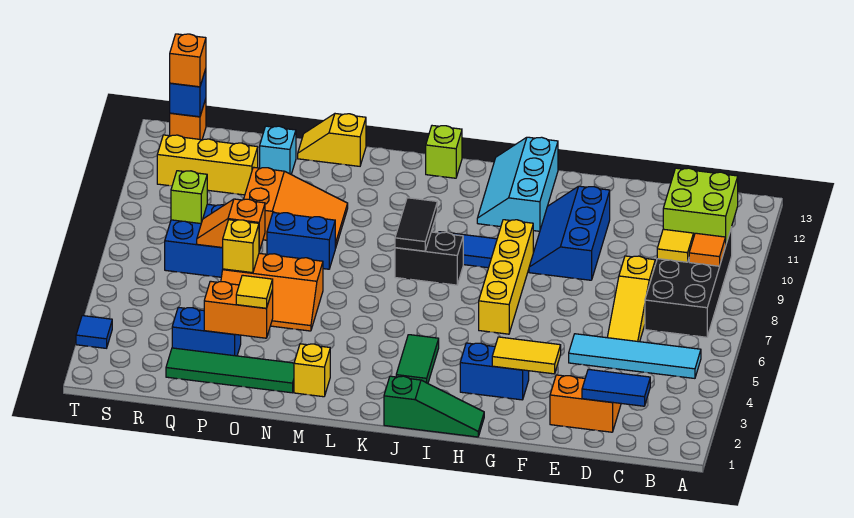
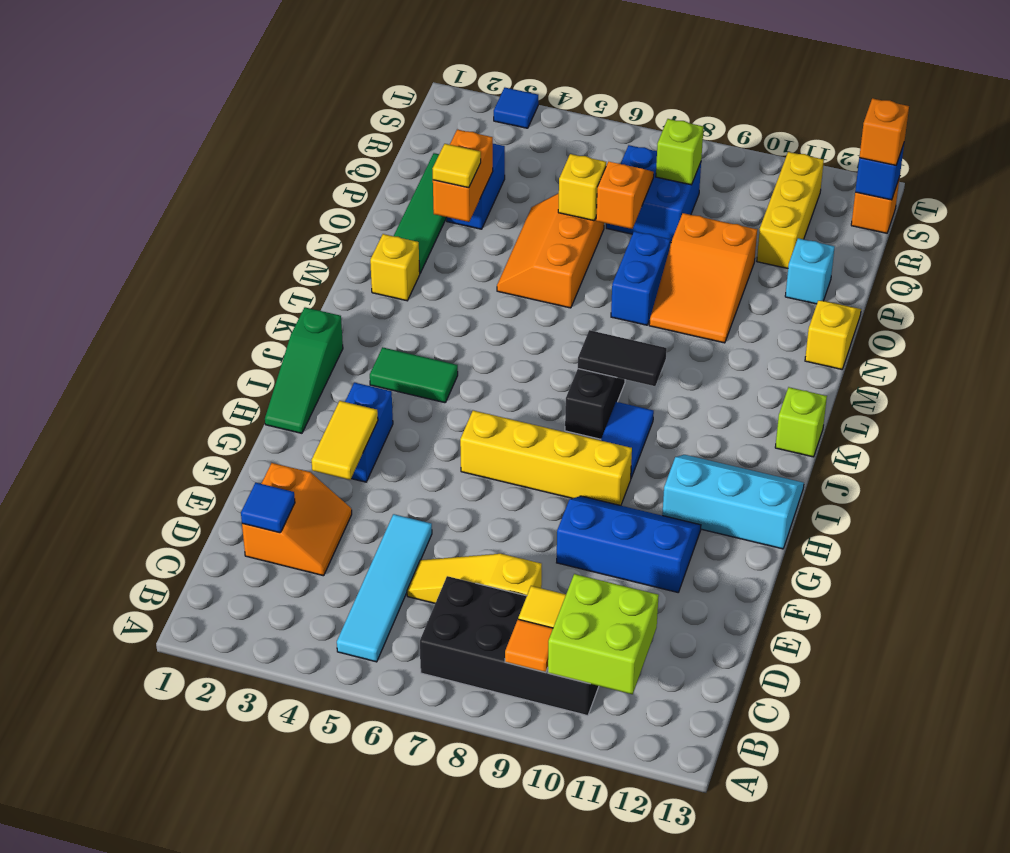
blue tile C2:D2 level 2 -> blue tile D2 level 2

